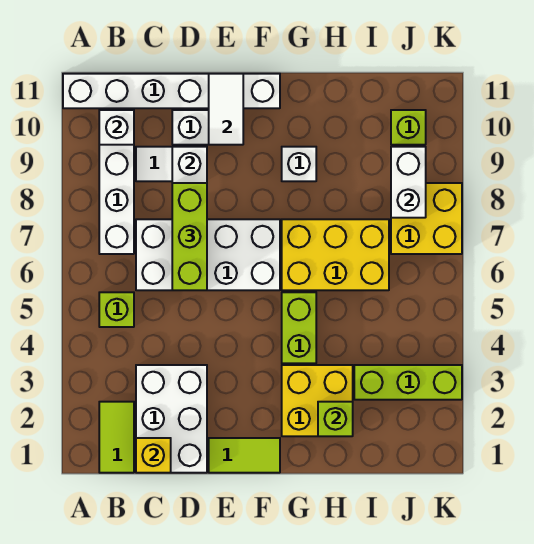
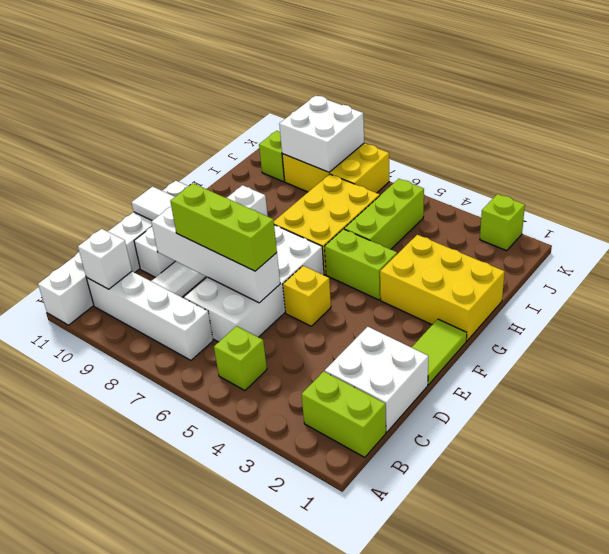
lime tile B1:B2 level 1 -> lime brick B1:B2 level 1
white brick C1:D3 level 1 -> white brick C1:D2 level 1
yellow brick C1 level 2 -> yellow brick E5 level 1
yellow brick G2:H3 level 1 -> yellow brick G1:H3 level 1
lime brick H2 level 2 -> lime brick K2 level 1
lime brick I3:K3 level 1 -> lime brick H5:J5 level 1
yellow brick J7:K8 level 1 -> yellow brick J7:K9 level 1
white brick J8:J9 level 2 -> white brick J8:K9 level 2

